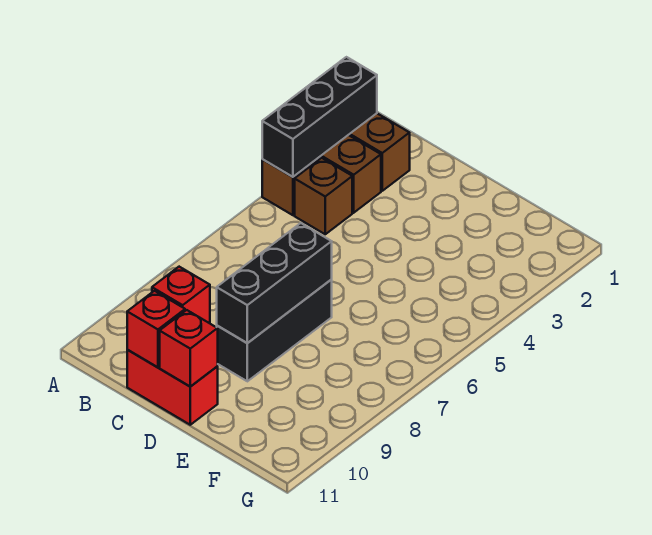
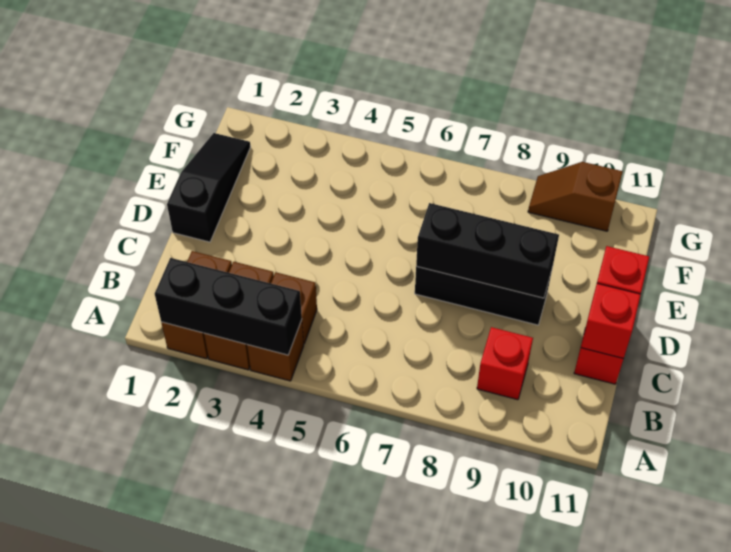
none -> black slope D1:F1 level 1 top D
none -> brown slope G9:G10 level 1 top 10

